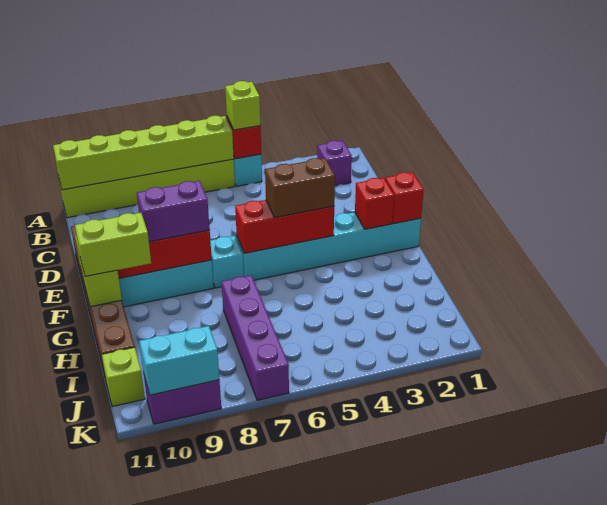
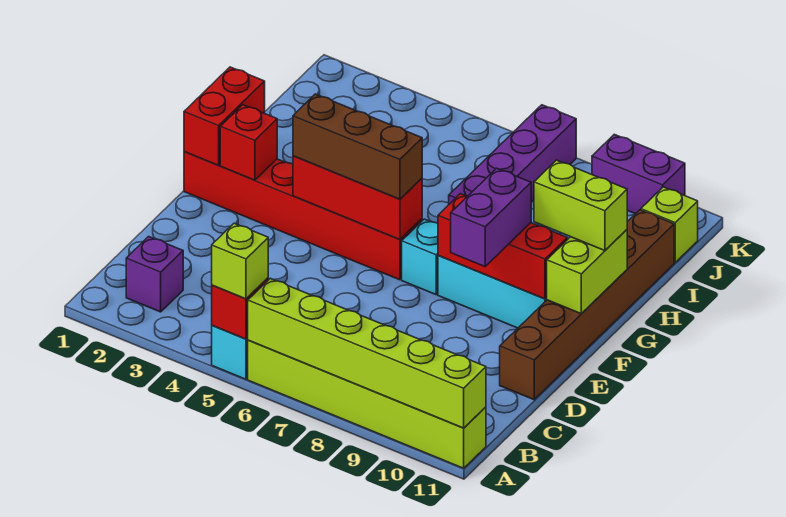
cyan brick F1:F6 level 1 -> red brick F1:F6 level 1
red brick F1 level 2 -> red brick F1:G1 level 2
brown brick F4:F5 level 3 -> brown brick F4:F6 level 3
purple brick F8:F9 level 3 -> purple brick E9:F9 level 3
cyan brick K9:K10 level 2 -> none

